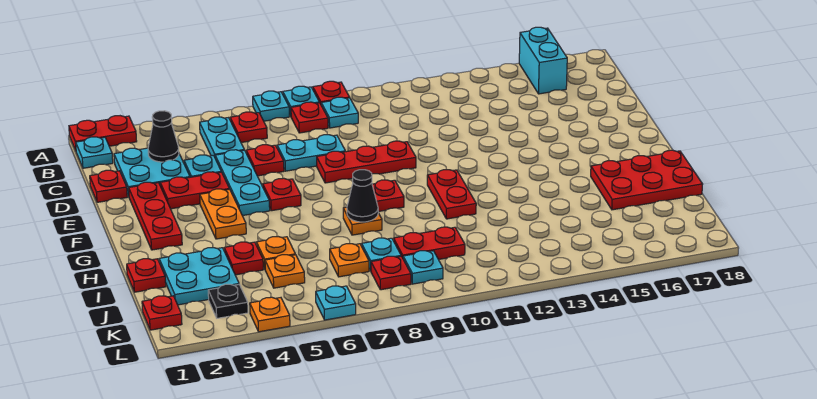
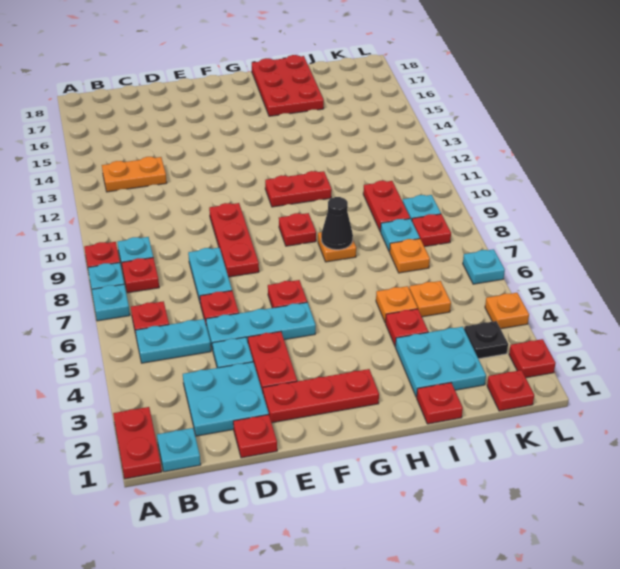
cyan brick A16:B16 level 1 -> none
black cone C3 level 2 -> none
orange plate F4:G4 level 1 -> orange plate B13:C13 level 1
none -> red plate L2 level 1

